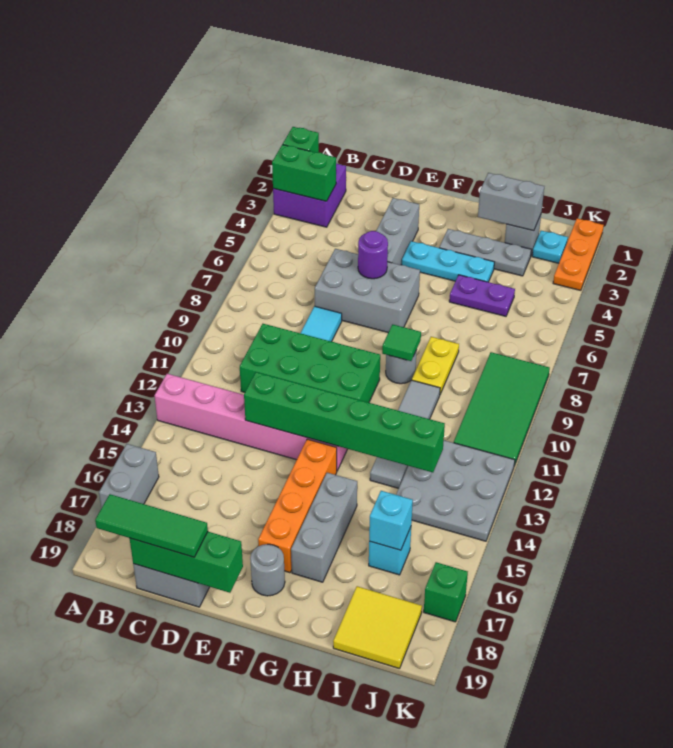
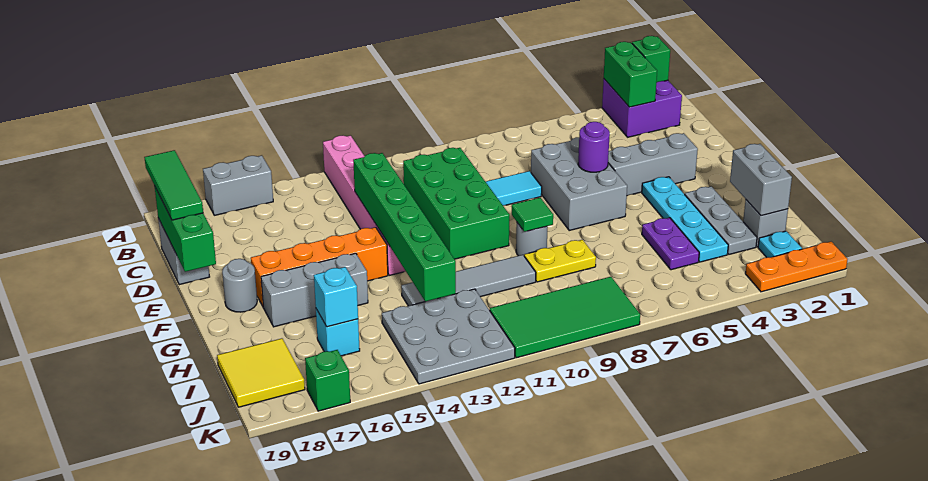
cyan plate F4:H4 level 1 -> cyan plate F4:I4 level 1

